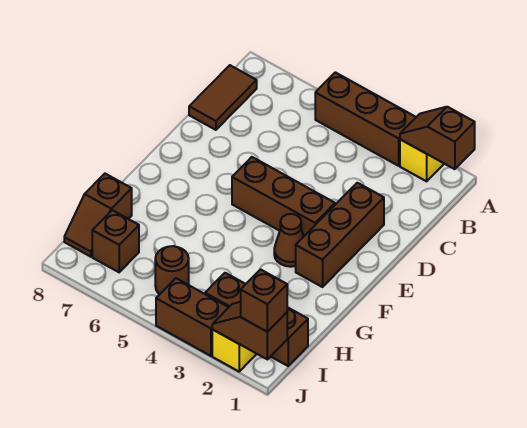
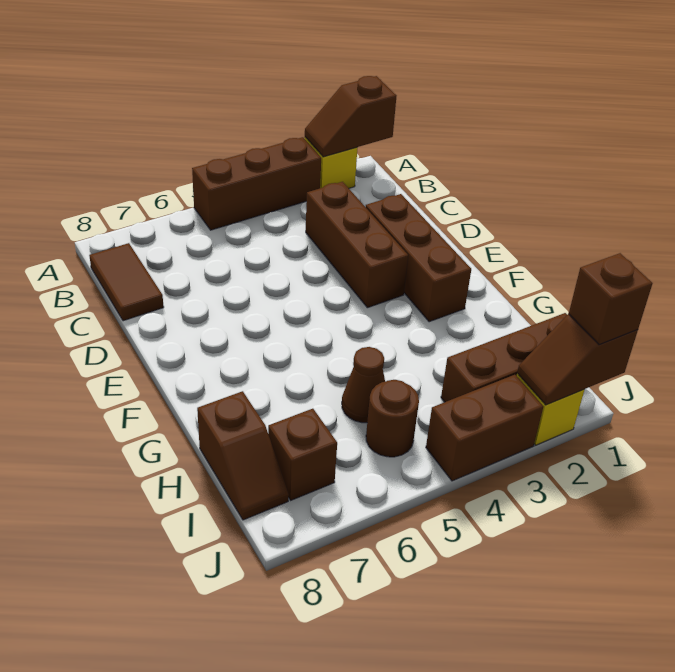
brown brick E3:E5 level 1 -> brown brick C3:E3 level 1
brown cone F3 level 1 -> brown cone H5 level 1

